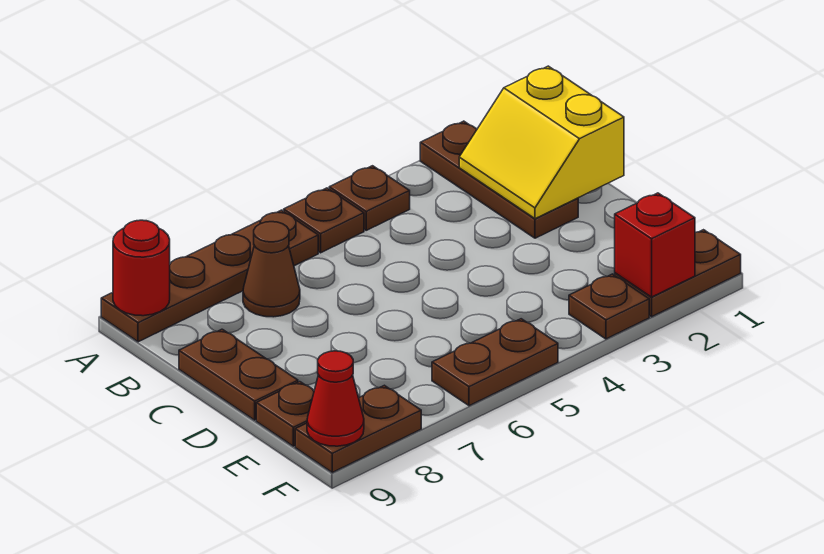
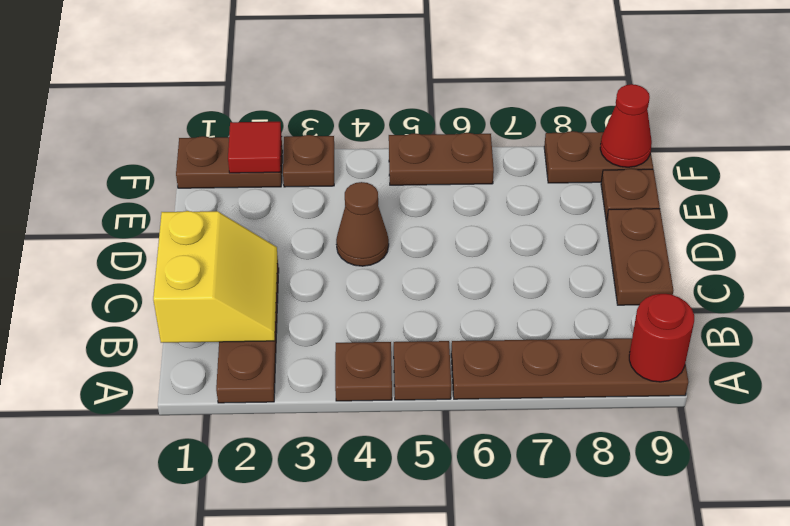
brown cone B7 level 1 -> brown cone D4 level 1
red brick F2 level 2 -> red tile F2 level 2

